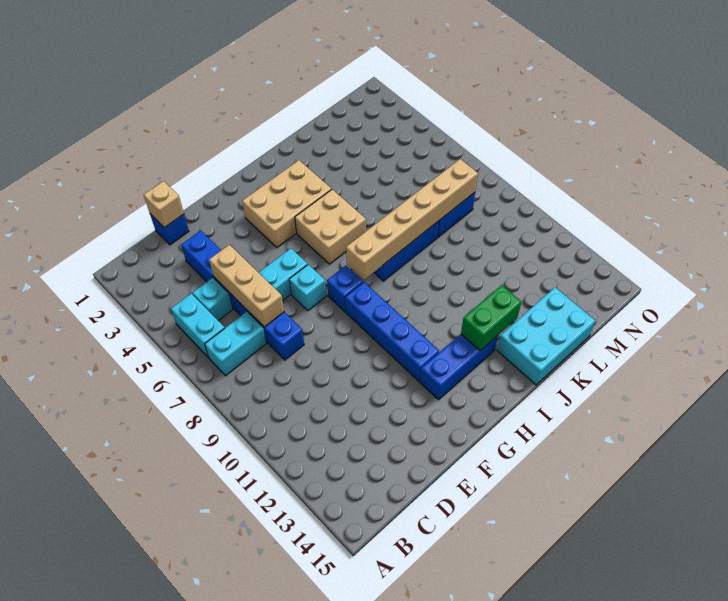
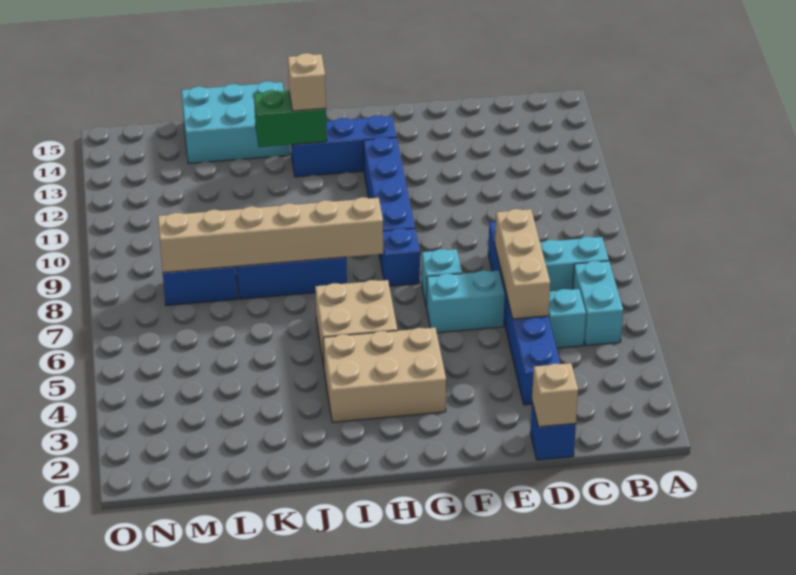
none -> tan brick I13 level 3

